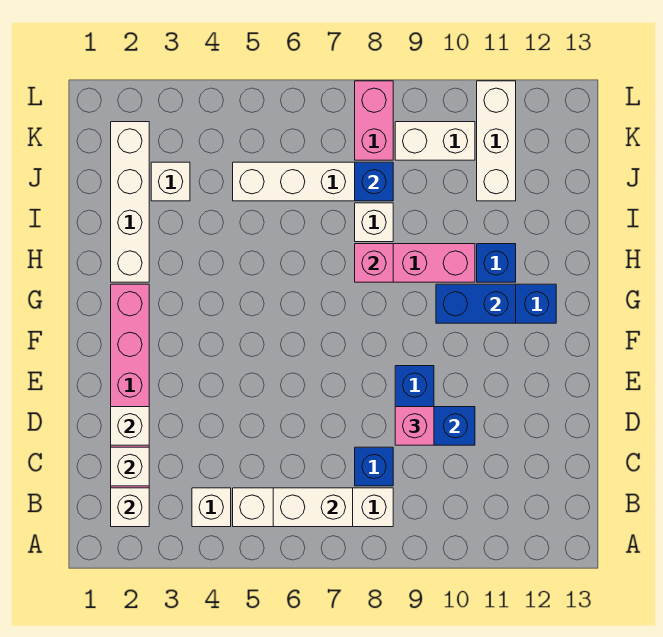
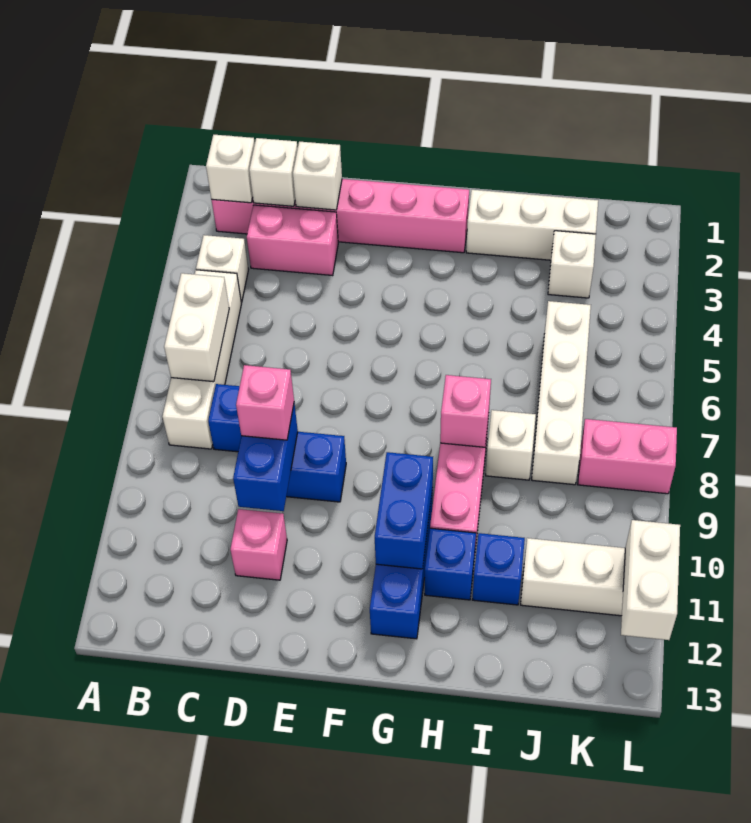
none -> pink brick C3:D3 level 1
none -> pink brick D11 level 1
white brick H2:K2 level 1 -> white brick H2:J2 level 1
blue brick J8 level 2 -> blue brick I11 level 1
white brick K9:K10 level 1 -> white brick L11:L12 level 2

